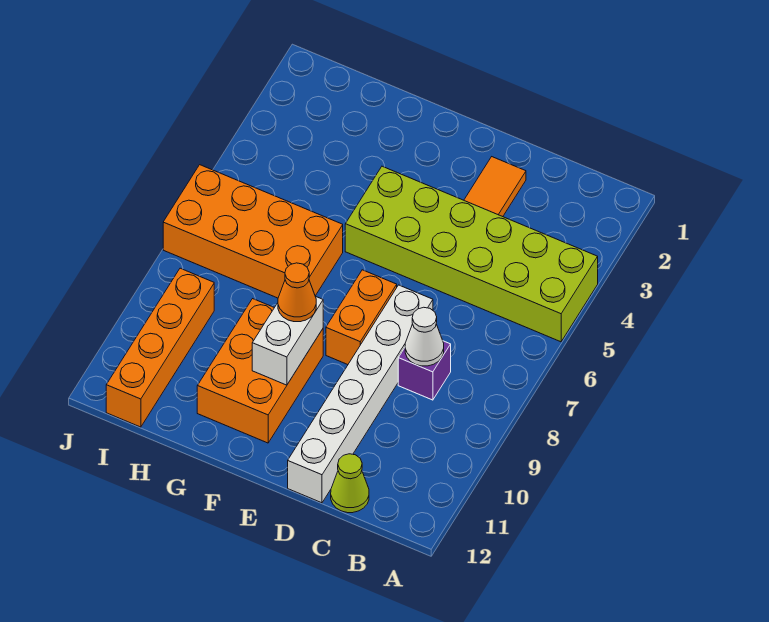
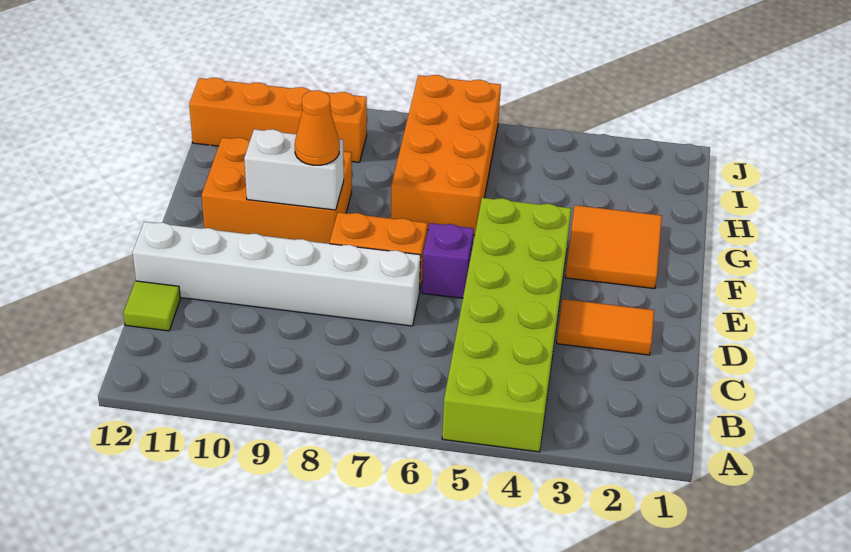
purple brick C8 level 1 -> purple brick E6 level 1
white cone C8 level 2 -> none
lime cone C12 level 1 -> lime tile C12 level 1
none -> orange tile F2:G3 level 1

